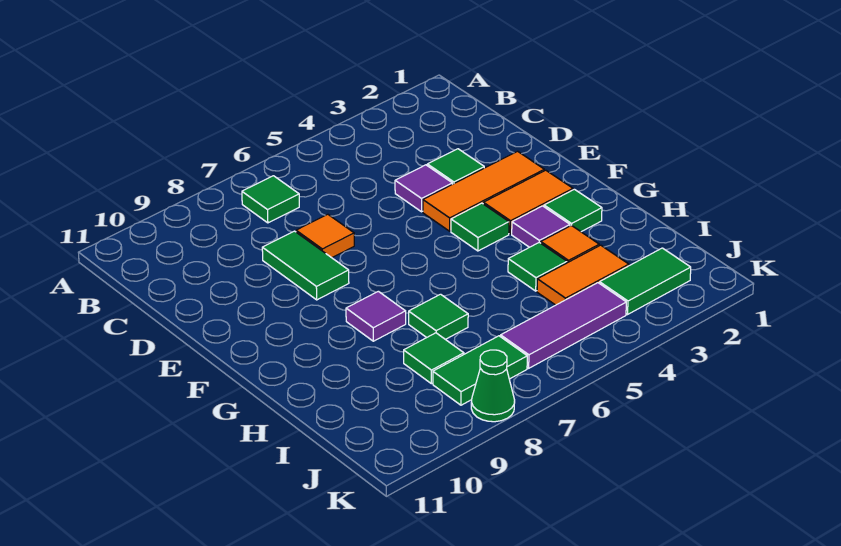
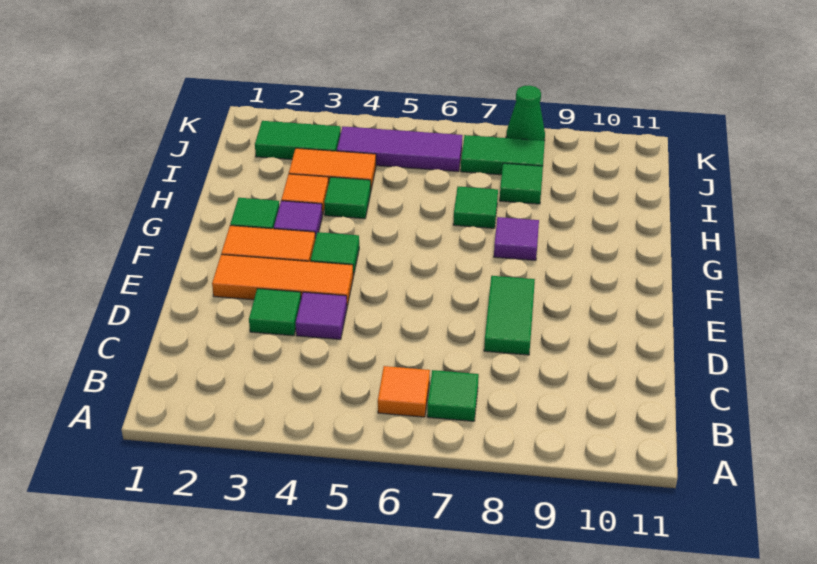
orange tile D7 level 1 -> orange tile B6 level 1

